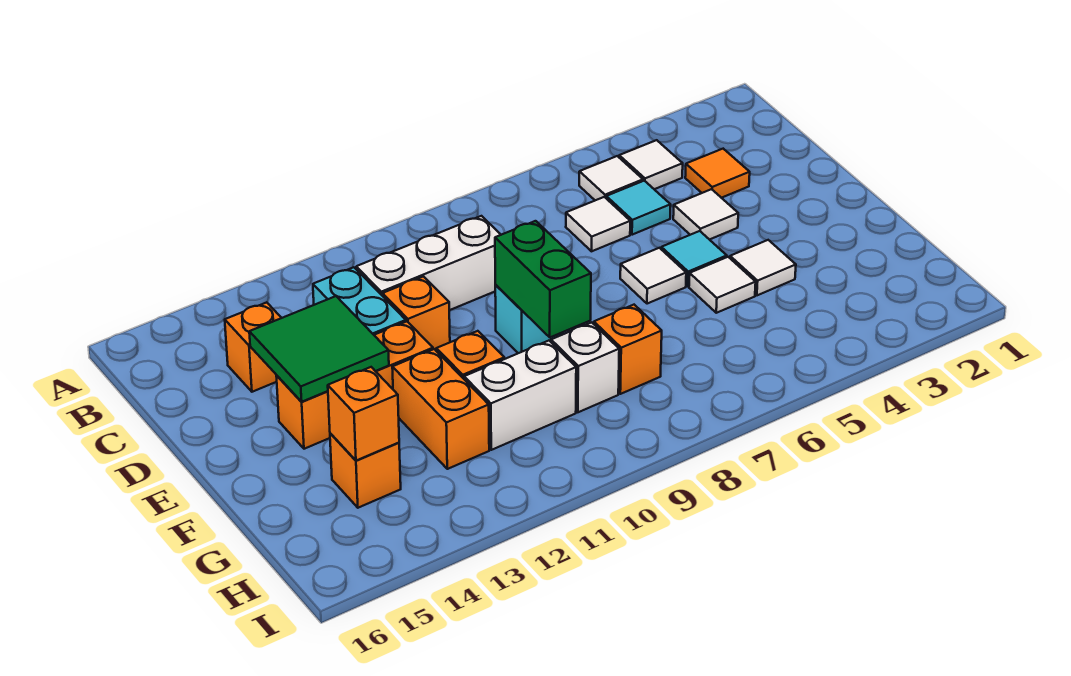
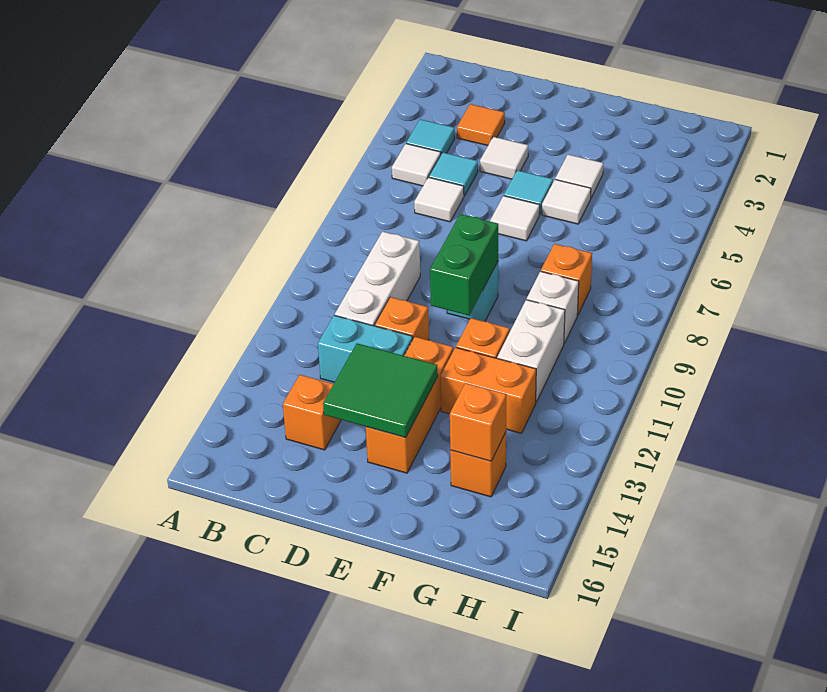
white tile B4 level 1 -> cyan tile B4 level 1
green brick E9:F9 level 2 -> green brick E9:E10 level 2

